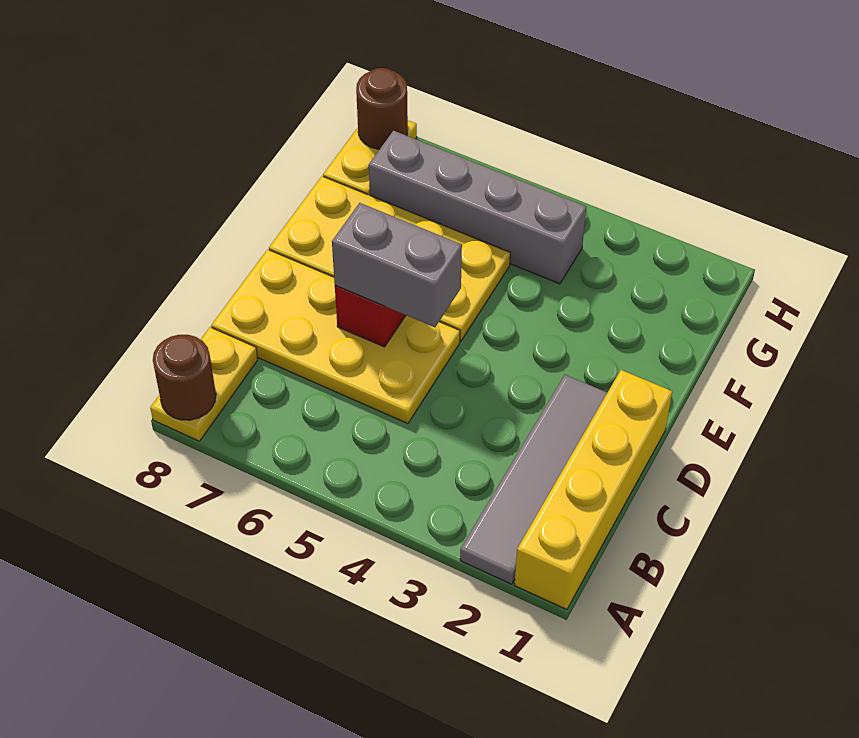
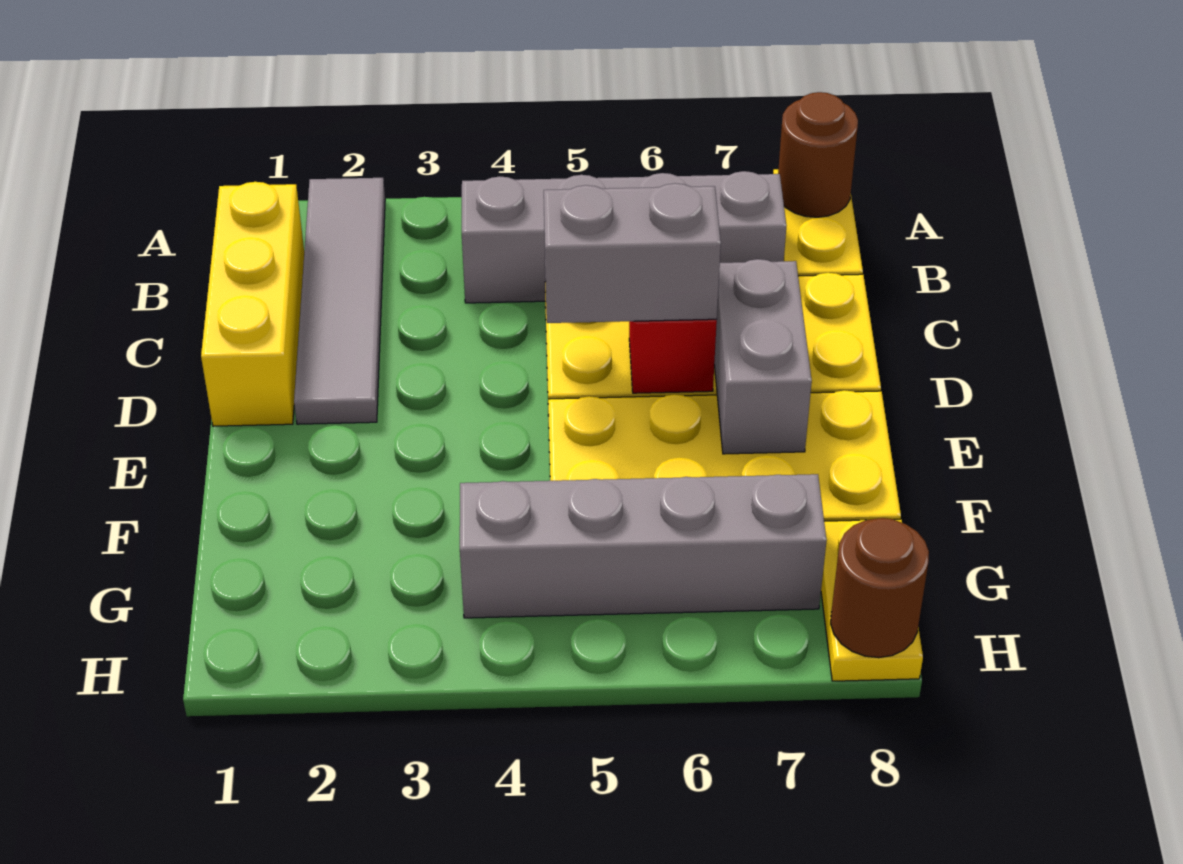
yellow brick A1:D1 level 1 -> yellow brick B1:D1 level 1
none -> grey brick B4:B7 level 1
none -> grey brick D7:E7 level 2

